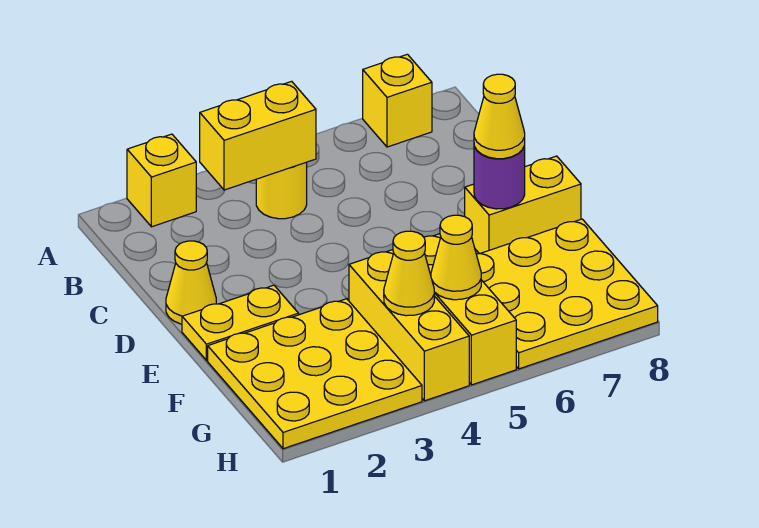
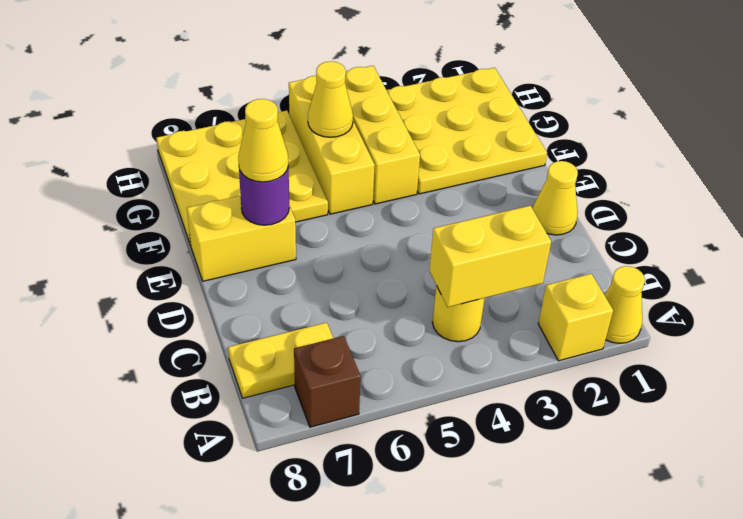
yellow brick A7 level 1 -> brown brick A7 level 1
yellow plate E1:E2 level 1 -> yellow plate B7:B8 level 1
yellow cone G4 level 2 -> yellow cone A1 level 1

